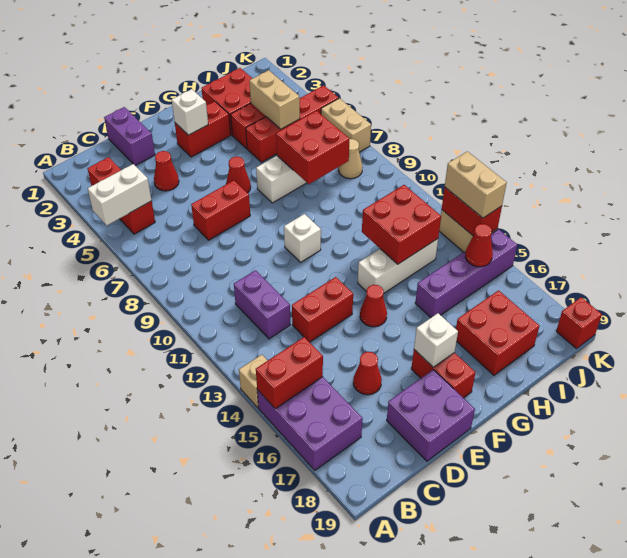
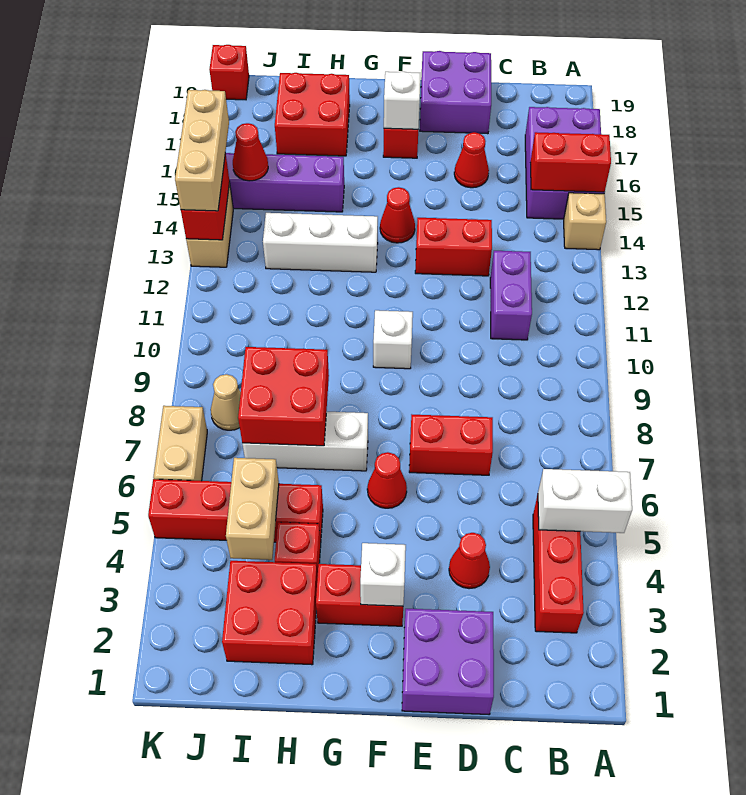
purple brick D1:D2 level 1 -> purple brick D1:E2 level 1
red brick H12:I13 level 2 -> none
tan brick K13:K14 level 3 -> tan brick K13:K15 level 3

